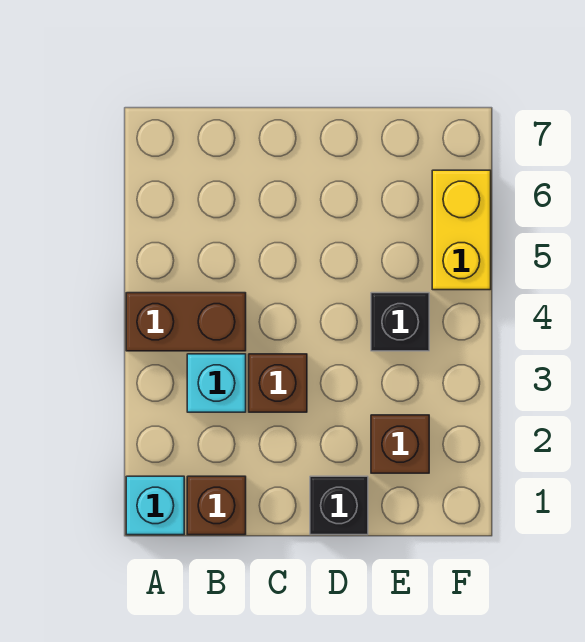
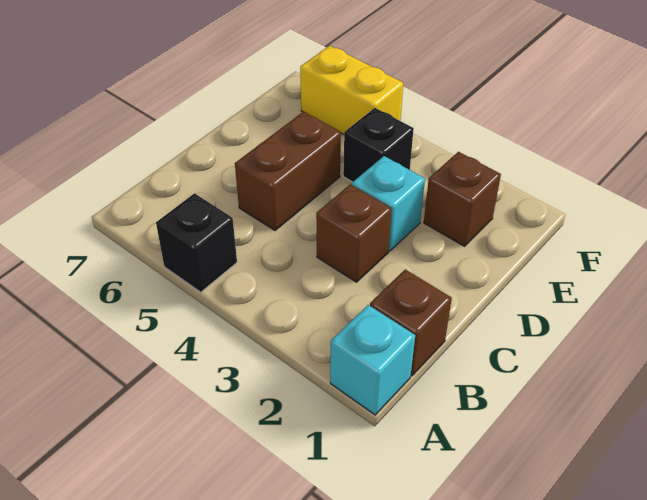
brown brick A4:B4 level 1 -> brown brick C5:D5 level 1
cyan brick B3 level 1 -> cyan brick D3 level 1
black brick D1 level 1 -> black brick A5 level 1

